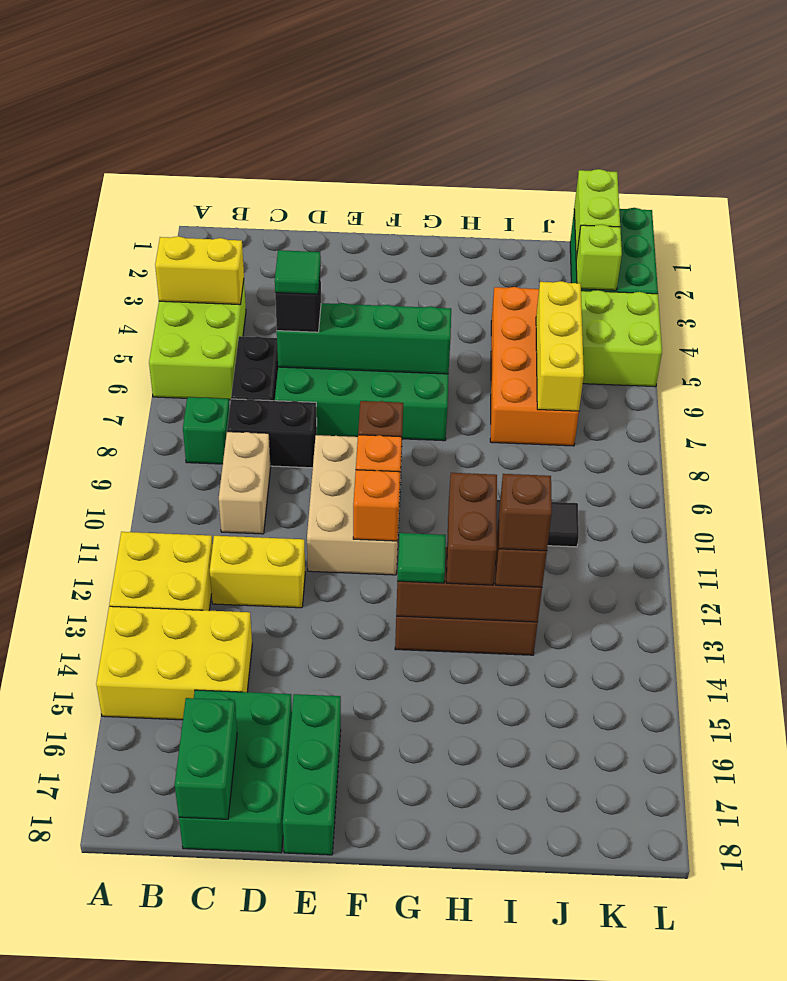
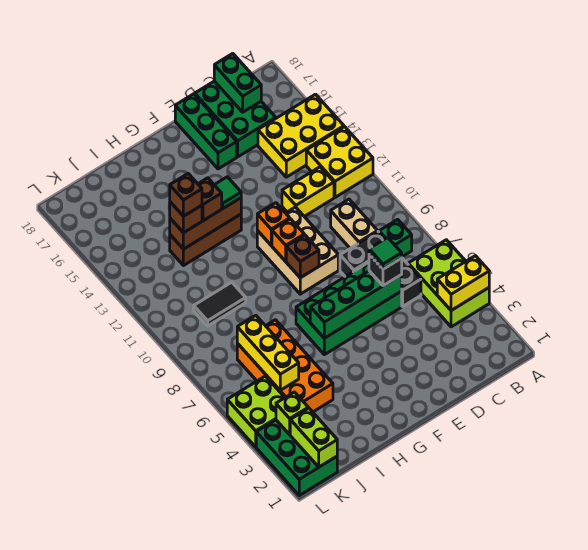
brown brick H12:H13 level 3 -> brown brick H13 level 3

